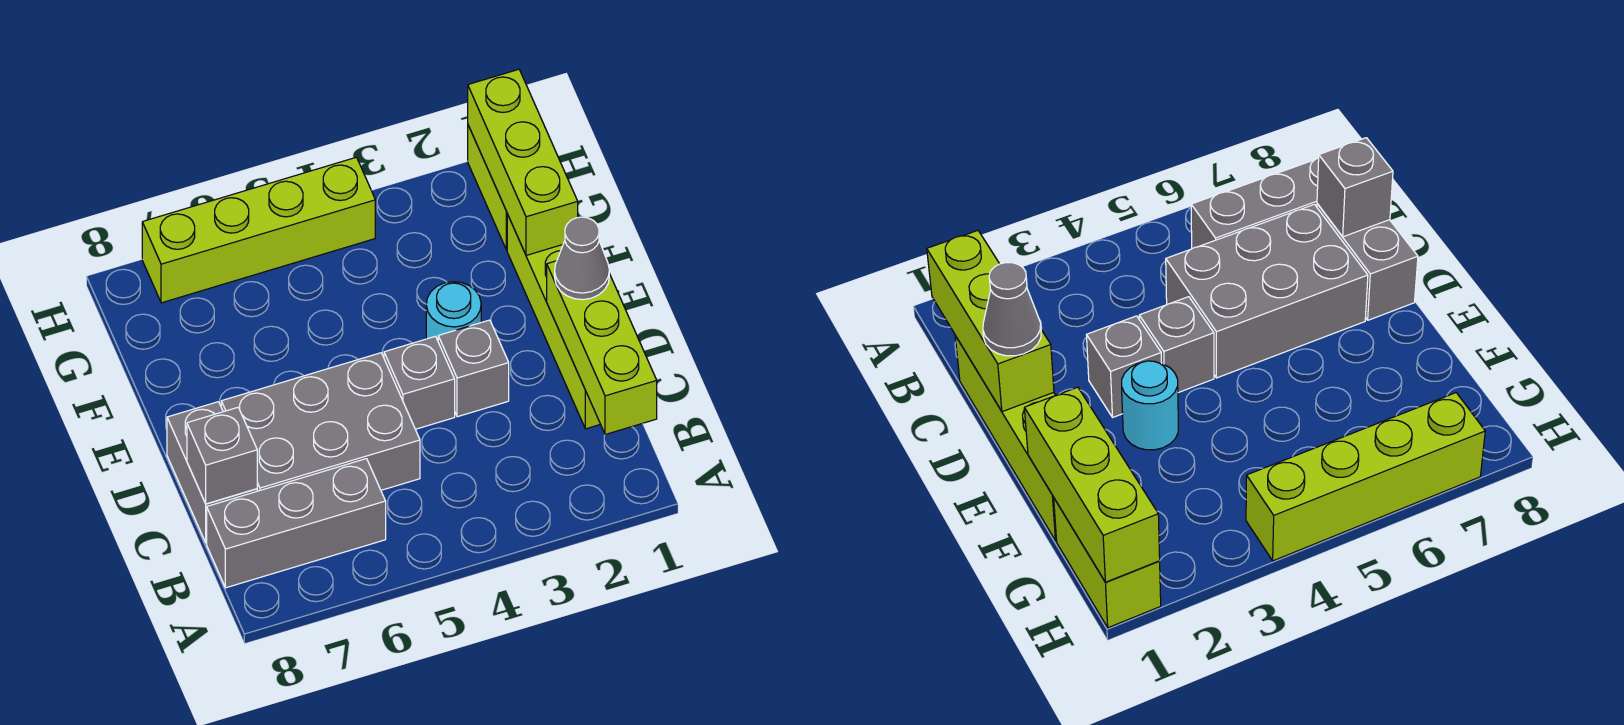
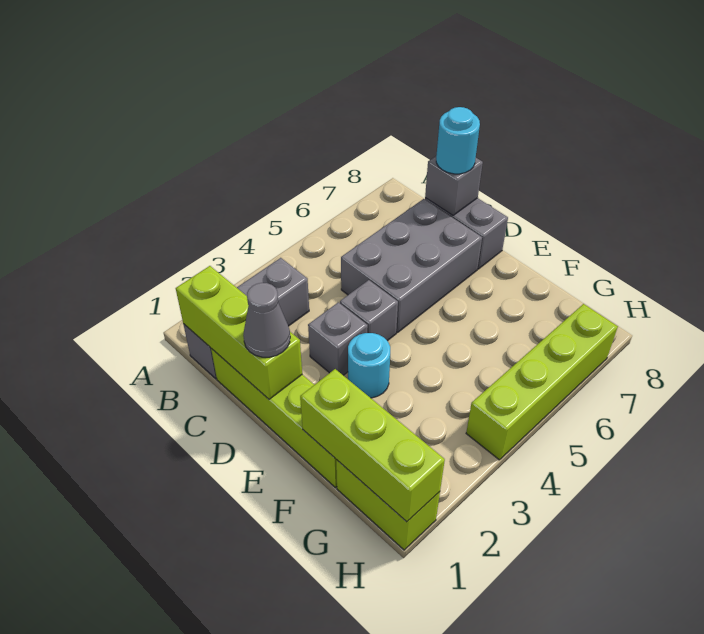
grey brick B6:B8 level 1 -> grey brick B1:B3 level 1
none -> cyan round brick C8 level 3

